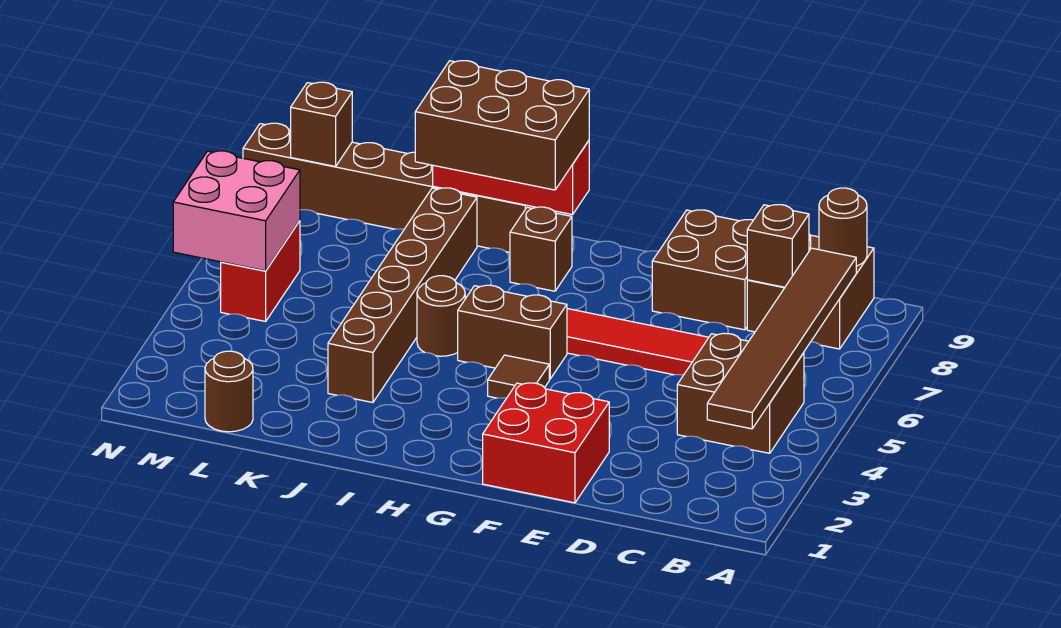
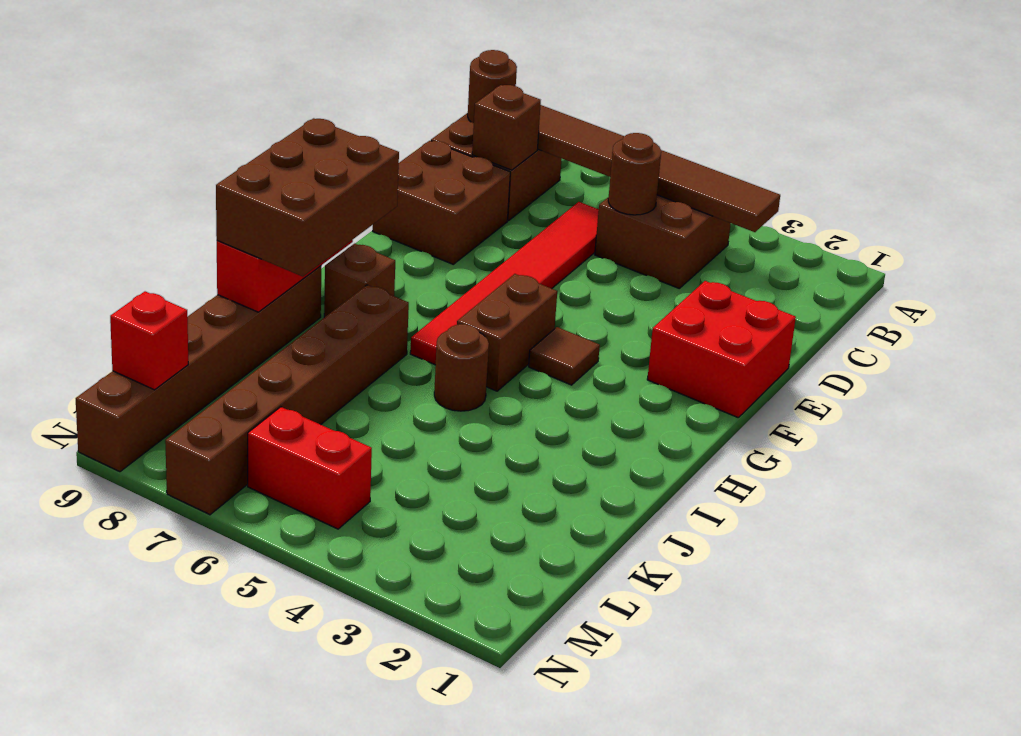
brown brick J3:J8 level 1 -> brown brick I7:N7 level 1
brown round brick L1 level 1 -> brown round brick C5 level 2
pink brick M5:N6 level 2 -> none
brown brick M9 level 2 -> red brick M9 level 2

